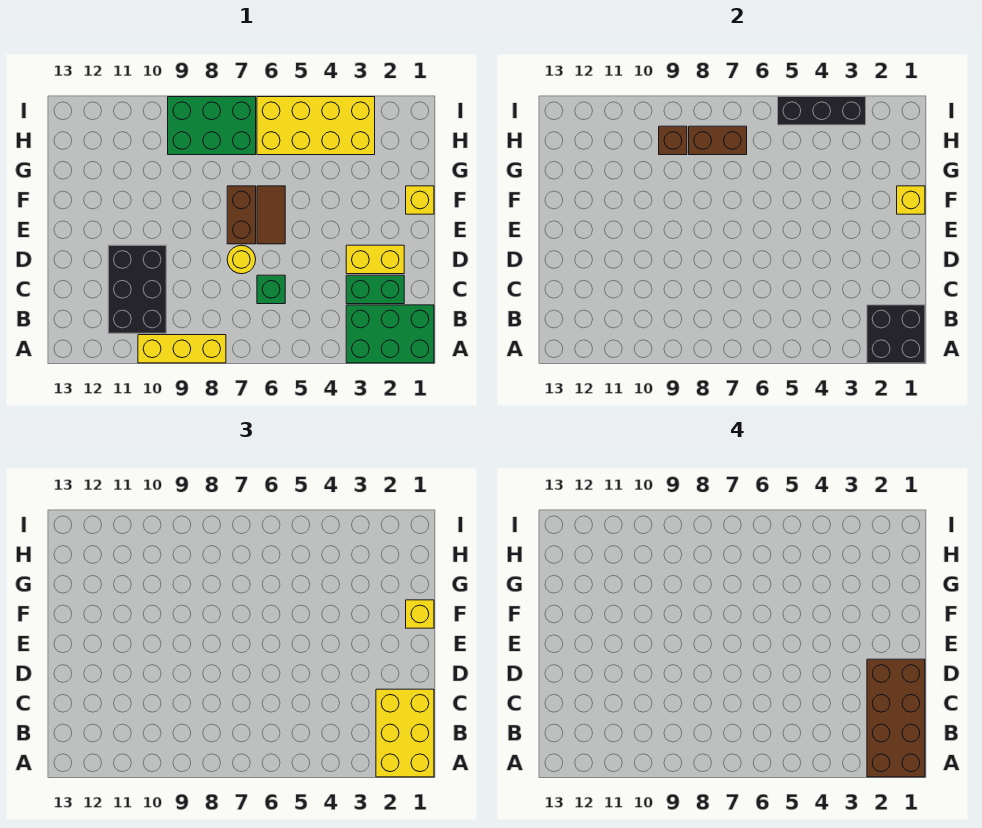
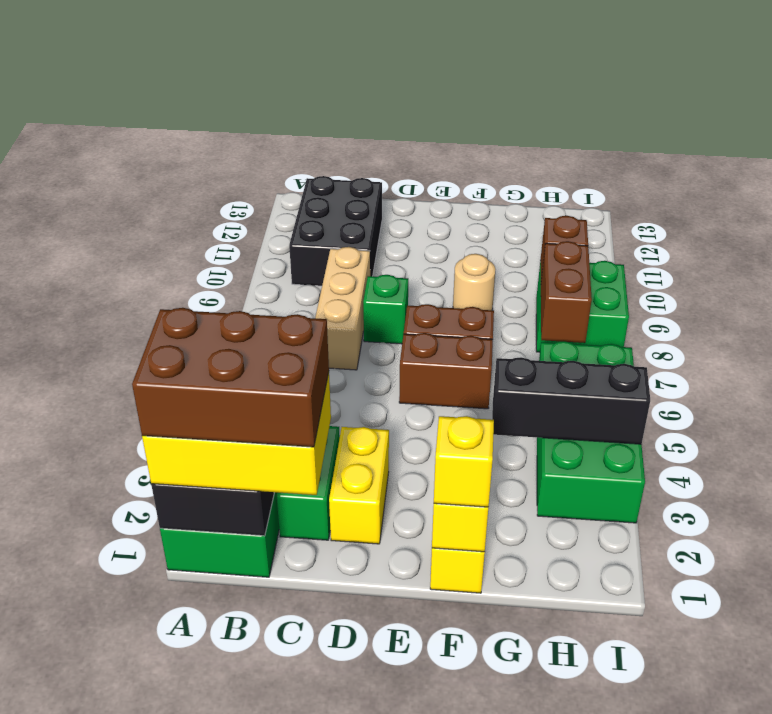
brown brick A1:D2 level 4 -> brown brick A1:C2 level 4
yellow brick A8:A10 level 1 -> none
black brick B10:D11 level 1 -> black brick B10:C12 level 1
green brick C6 level 1 -> green brick D8 level 1
none -> tan brick C7:C9 level 1
yellow round brick D7 level 1 -> none
brown tile E6:F6 level 1 -> brown brick E6:F6 level 1
none -> tan round brick F9 level 1
yellow brick H3:I6 level 1 -> green brick H3:I6 level 1
green brick H7:I9 level 1 -> green brick H8:I9 level 1
black brick I3:I5 level 2 -> black brick G4:I4 level 2

